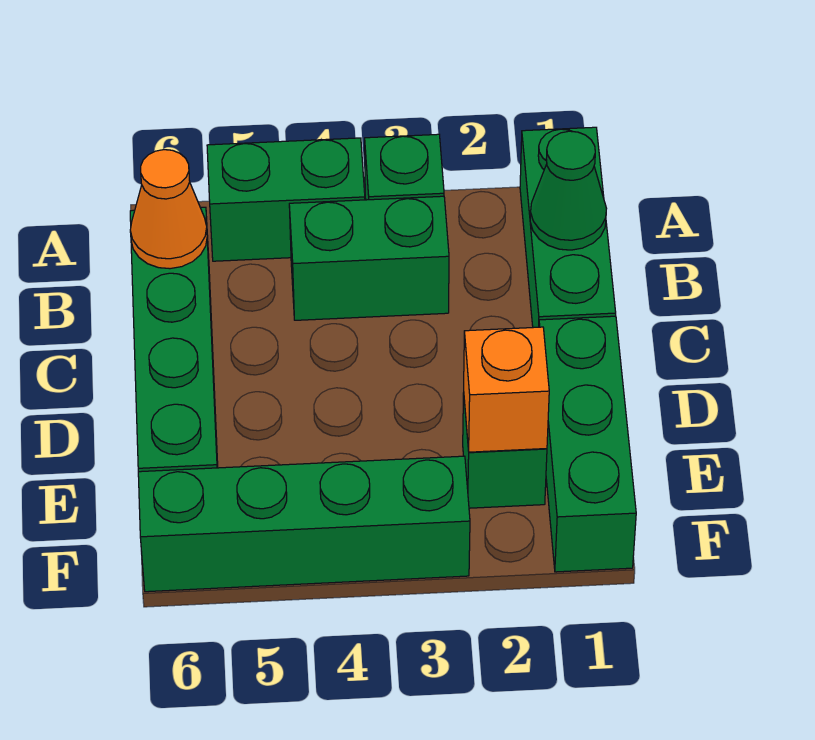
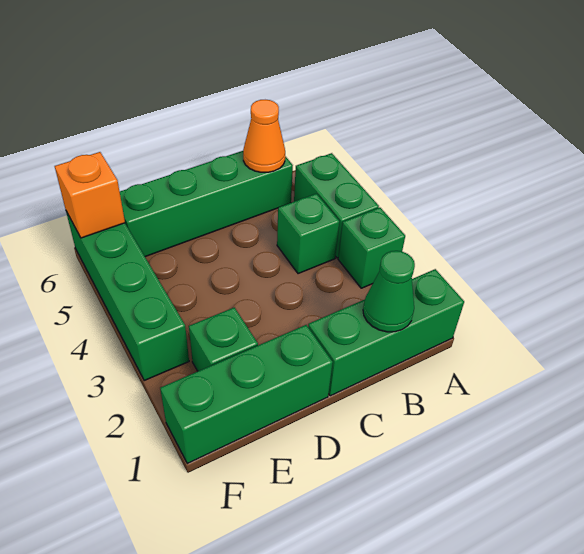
green brick B3:B4 level 1 -> green brick B4 level 1
orange brick E2 level 2 -> orange brick F6 level 2

